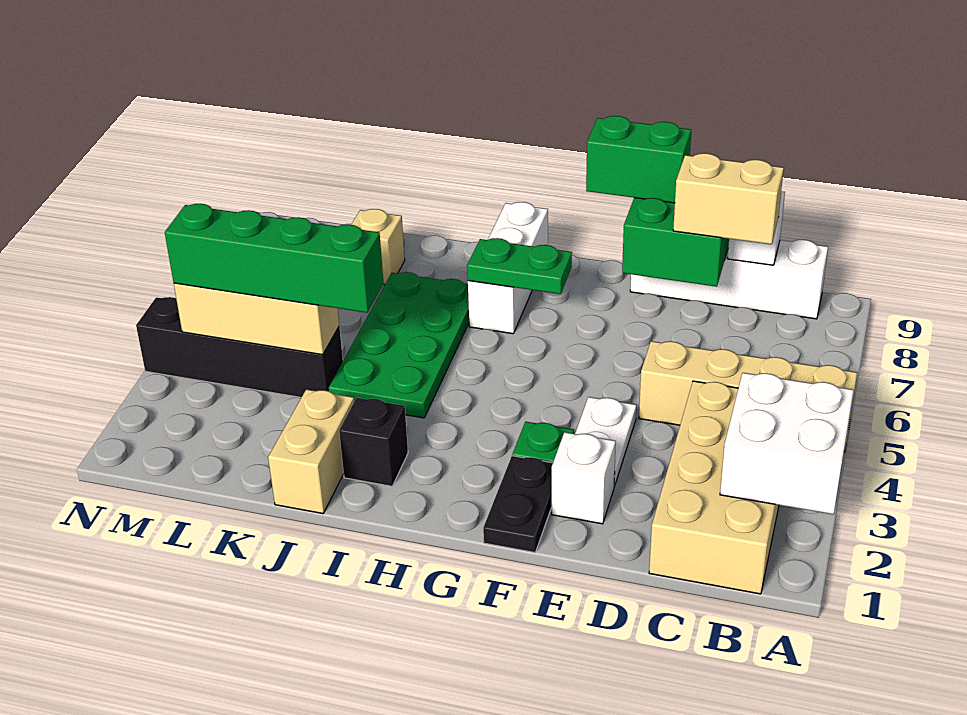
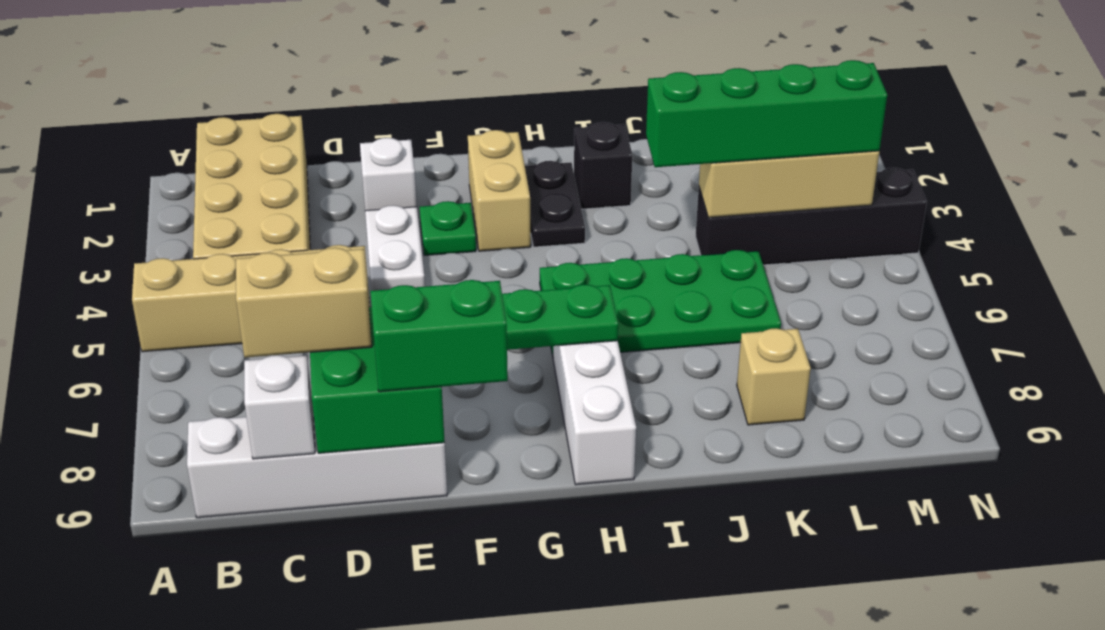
white brick A2:B3 level 2 -> none
black plate F1:F2 level 1 -> black plate H2:H3 level 1
green plate I4:J7 level 1 -> green plate H5:K6 level 1
tan brick J1:J2 level 1 -> tan brick G2:G3 level 1

